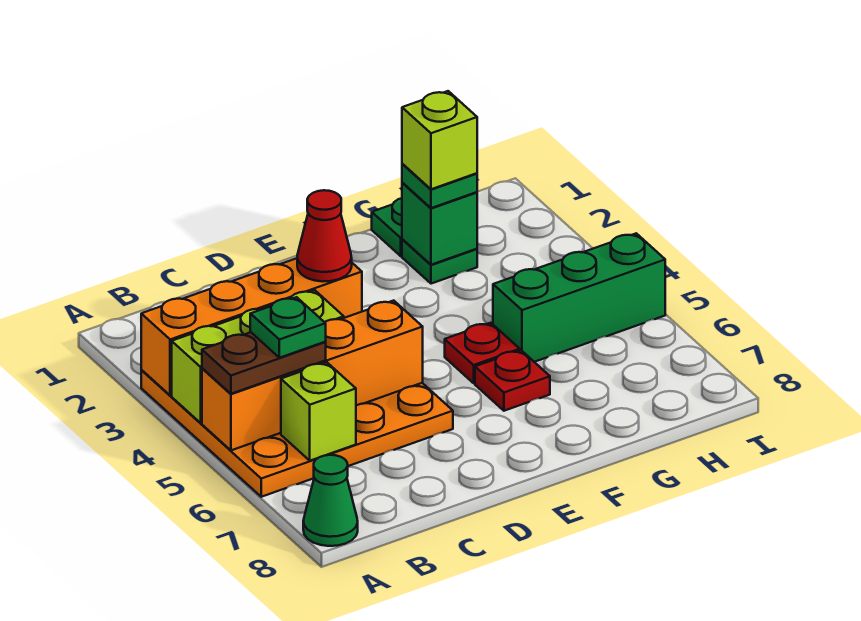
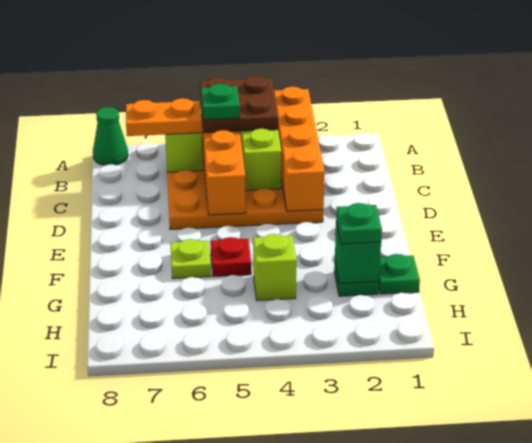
brown plate A5:B5 level 3 -> brown plate A4:B5 level 3
none -> orange plate B6:B7 level 3
red cone D3 level 3 -> none
red plate F6 level 1 -> lime plate F6 level 1
lime brick G2 level 4 -> lime brick G4 level 1
green brick G5:I5 level 1 -> none

